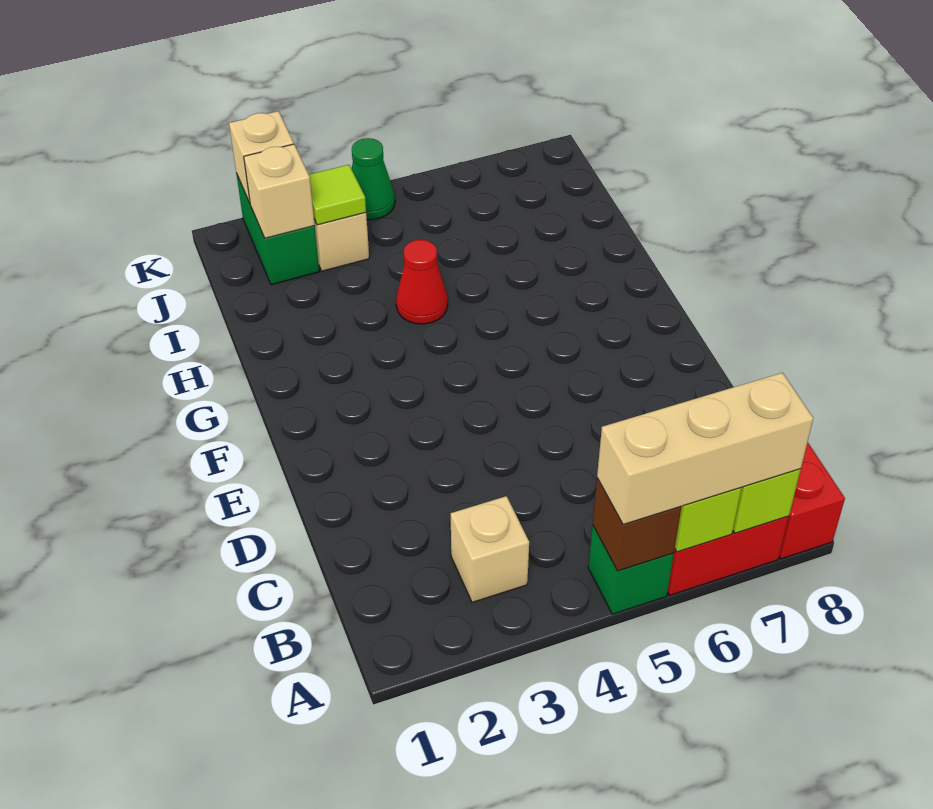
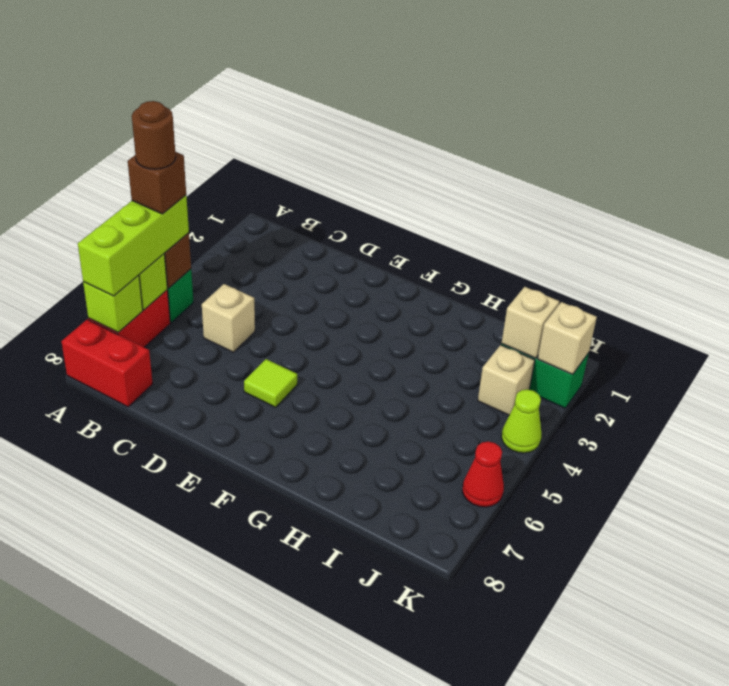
tan brick A5:A7 level 3 -> lime brick A5:A7 level 3
none -> brown brick A5 level 4
none -> brown round brick A5 level 5
tan brick B3 level 1 -> tan brick C5 level 1
red cone H4 level 1 -> red cone K6 level 1
lime tile J3 level 2 -> lime tile E6 level 1
green cone K4 level 1 -> lime cone K4 level 1

